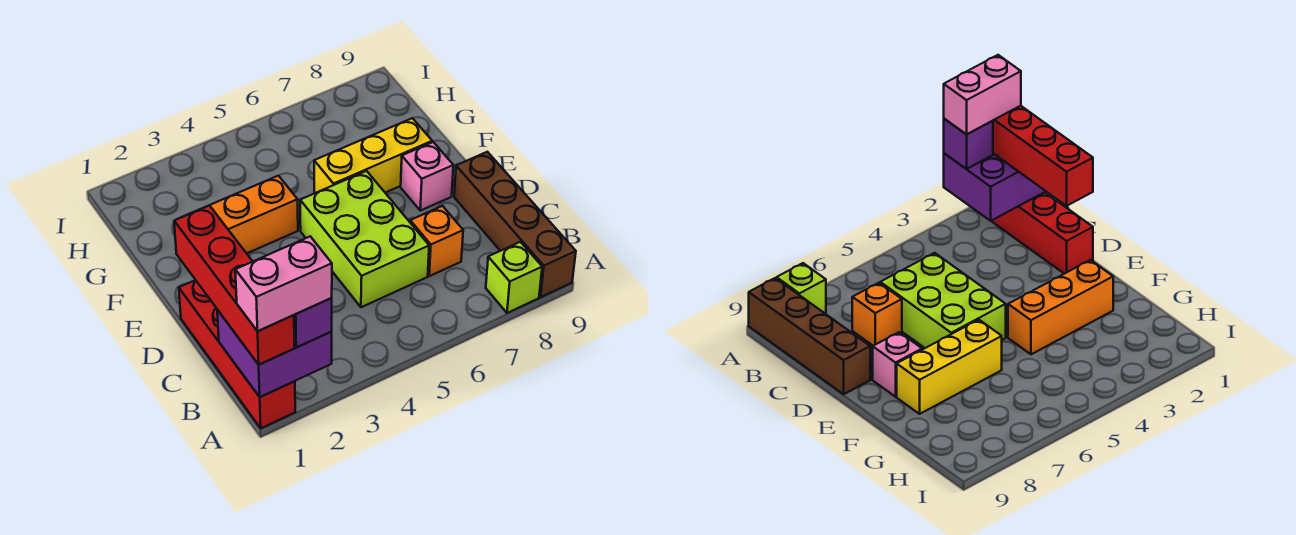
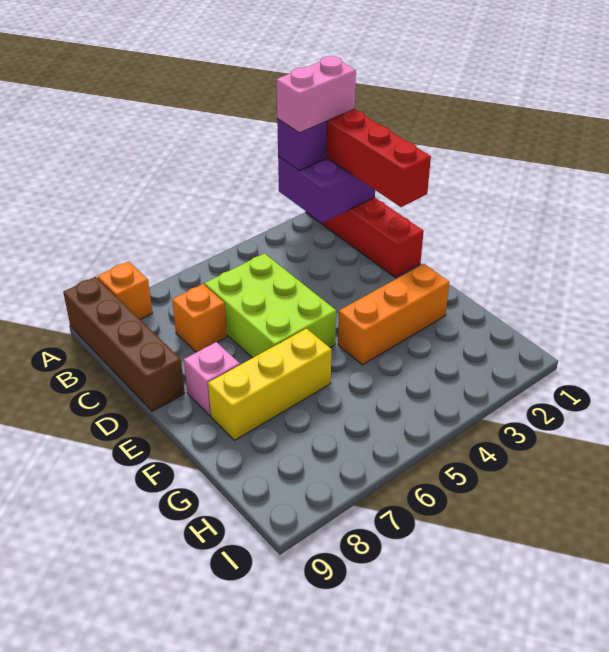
lime brick A8 level 1 -> orange brick A8 level 1

